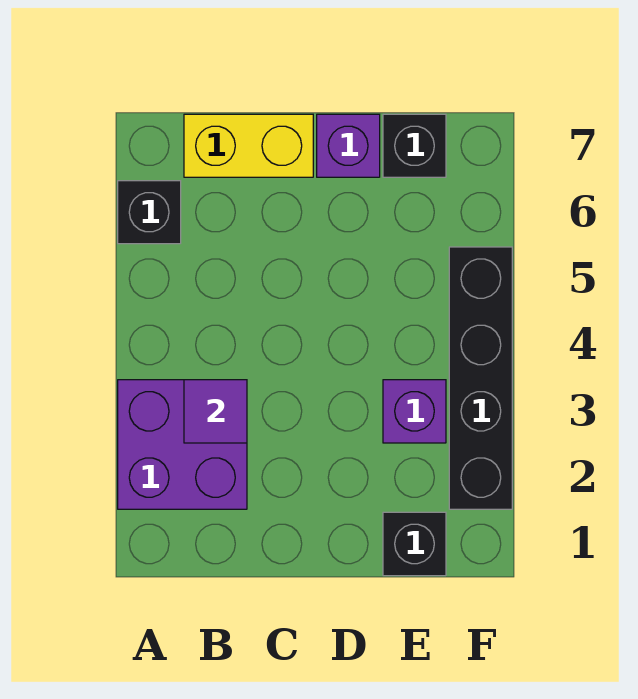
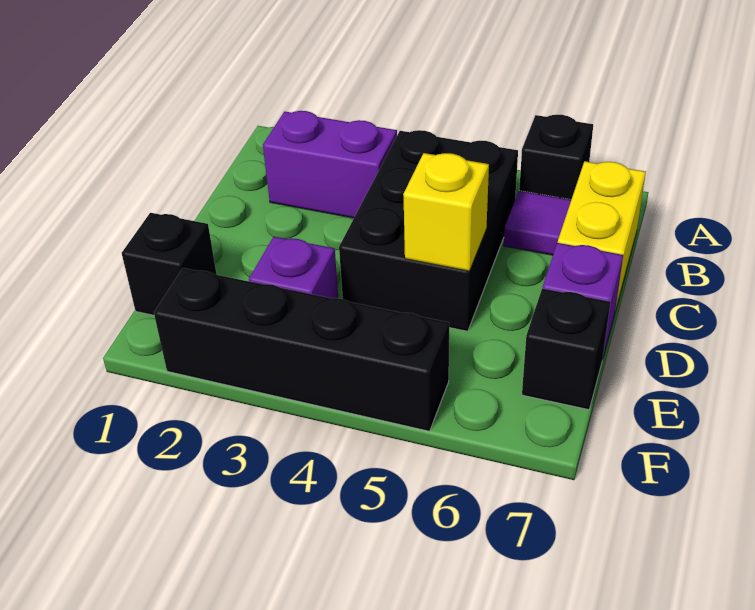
purple brick A2:B3 level 1 -> purple brick B2:B3 level 1
purple tile B3 level 2 -> purple tile B6 level 1
none -> black brick B4:D5 level 1
none -> yellow brick D5 level 2

